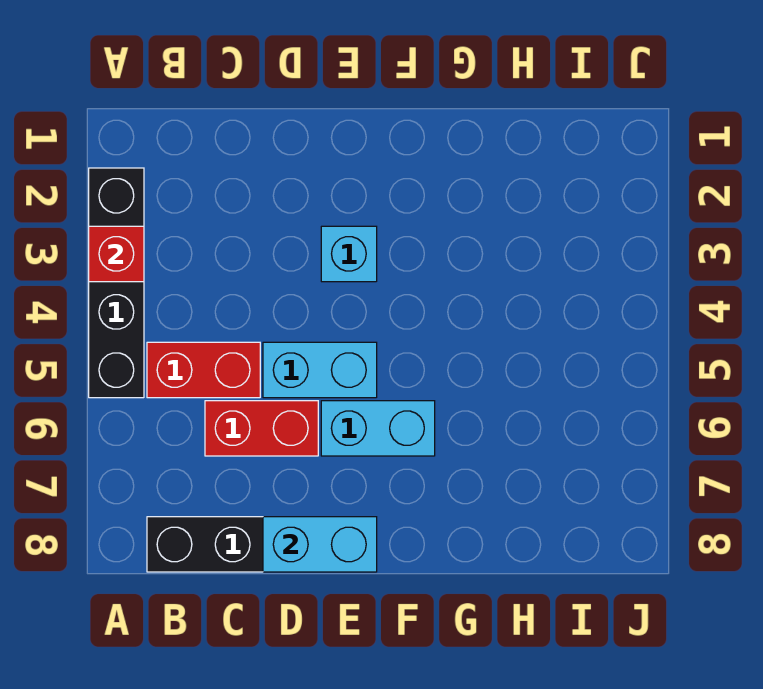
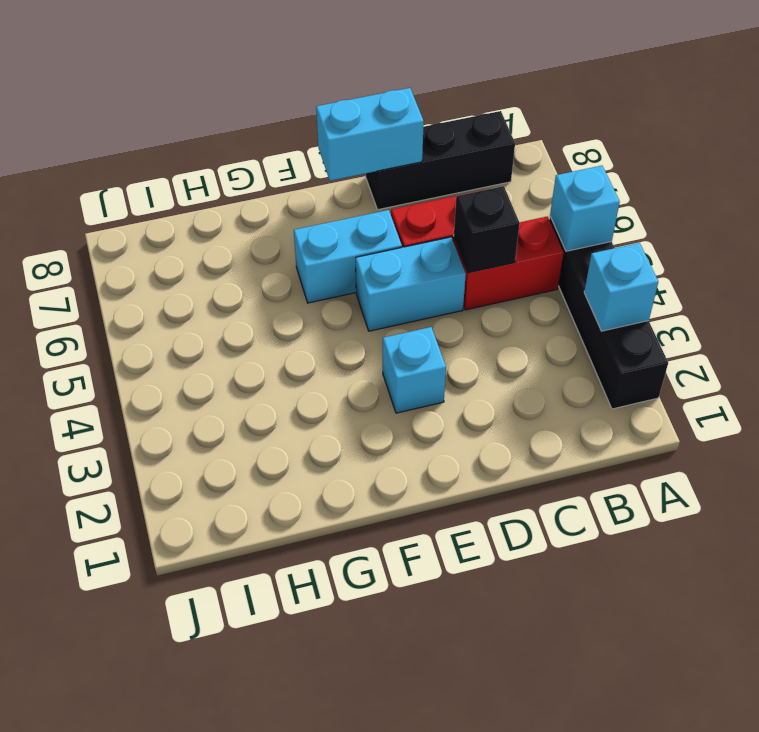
red brick A3 level 2 -> cyan brick A3 level 2
none -> cyan brick A5 level 2
none -> black brick C5 level 2

